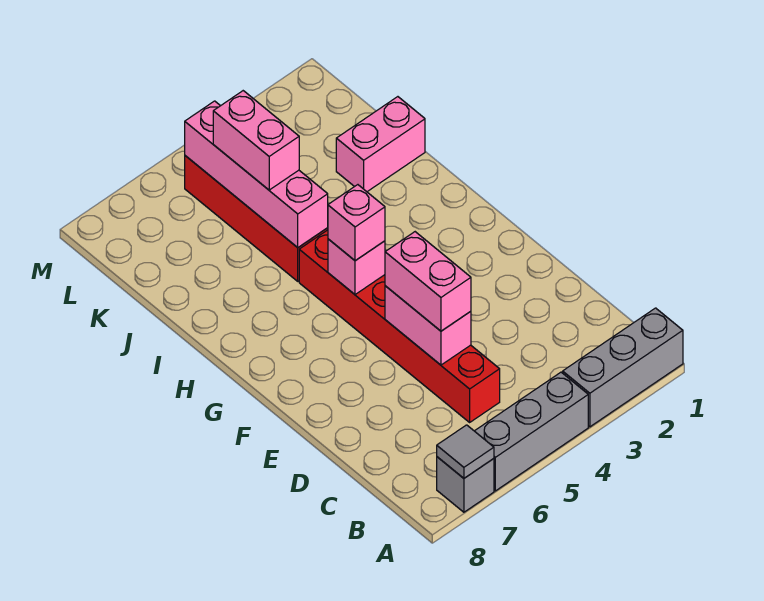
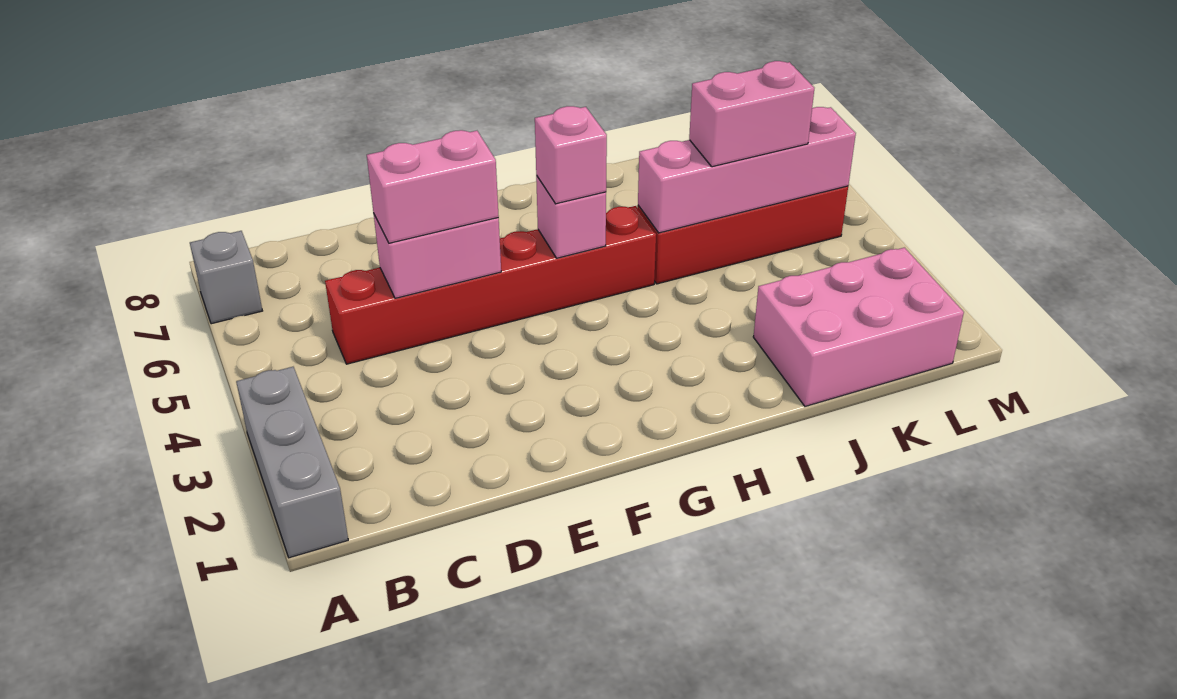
grey brick A4:A6 level 1 -> none
grey tile A7 level 2 -> none
pink brick J1:J2 level 1 -> pink brick J1:L2 level 1

